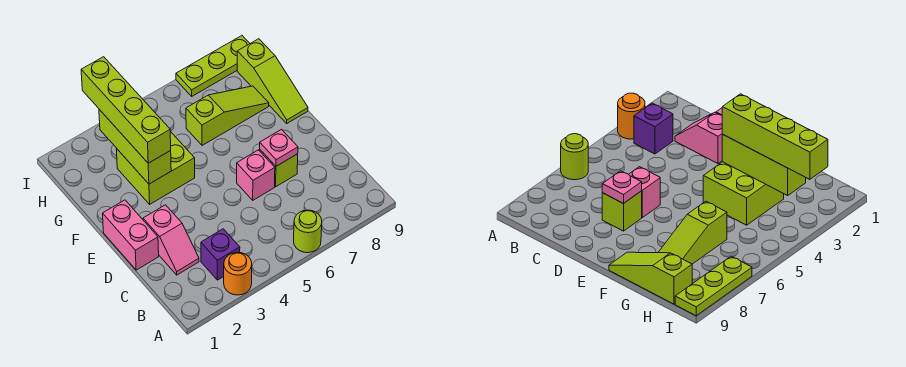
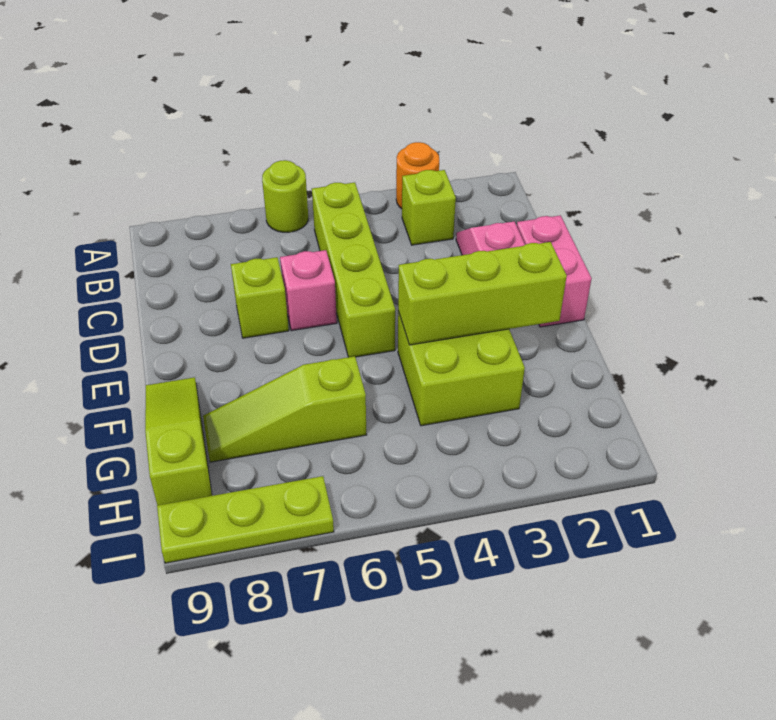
purple brick B3 level 1 -> lime brick B3 level 1
pink plate D7 level 2 -> none
lime brick F3:H3 level 2 -> lime brick F2:F4 level 2
lime brick F3:I3 level 3 -> lime brick B5:E5 level 1

